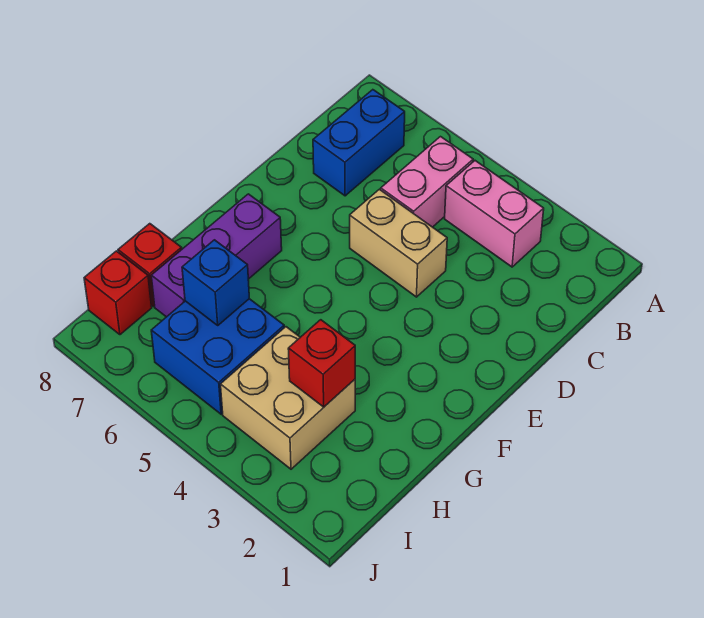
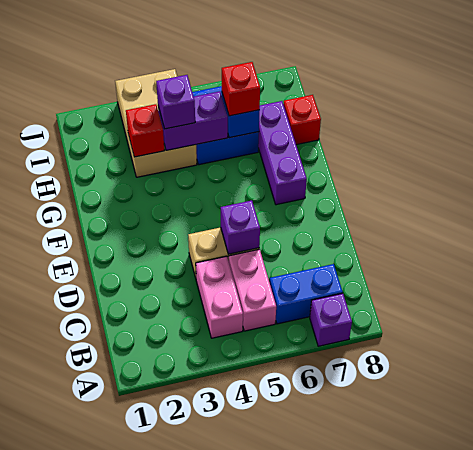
none -> purple brick A7 level 1
pink brick B3:B4 level 1 -> pink brick B4:C4 level 1
blue brick B7:C7 level 1 -> blue brick B6:B7 level 1
none -> purple brick D5 level 2
tan brick H3:I4 level 1 -> tan brick H3:J4 level 1
none -> purple brick H4:H5 level 2
none -> purple brick H4 level 3
red brick I8 level 1 -> red brick H6 level 3

